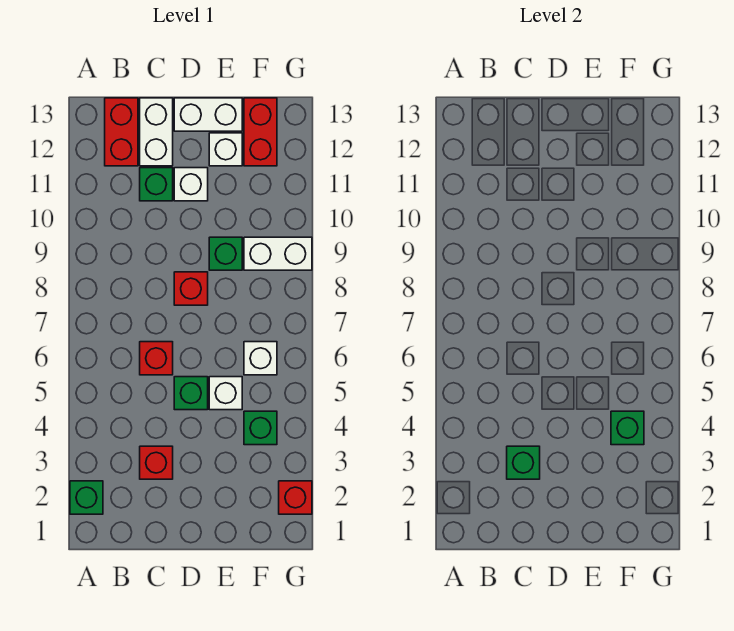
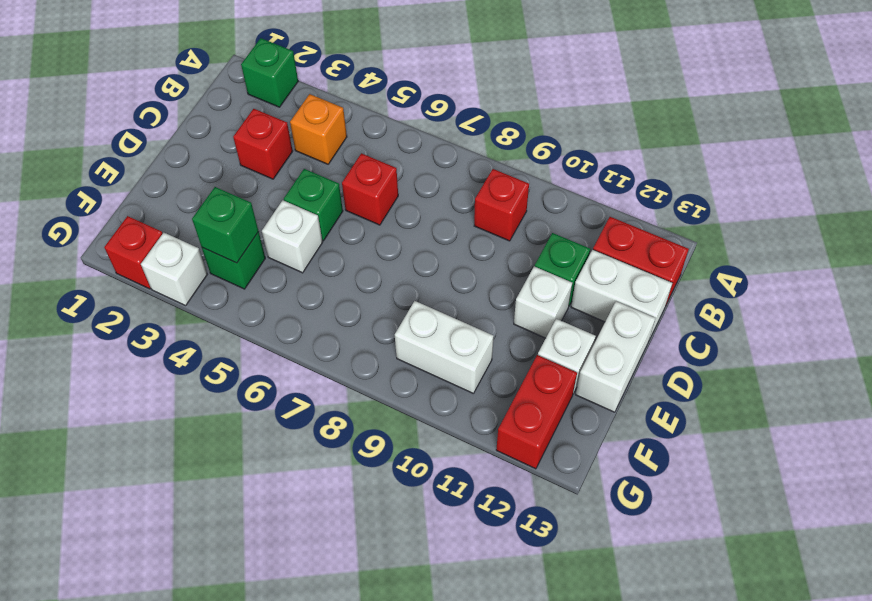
none -> orange brick B4 level 1
green brick C3 level 2 -> none
red brick D8 level 1 -> red brick B9 level 1
green brick E9 level 1 -> none
white brick F6 level 1 -> white brick G3 level 1
white brick F9:G9 level 1 -> white brick F9:F10 level 1
red brick F12:F13 level 1 -> red brick F12:G12 level 1

